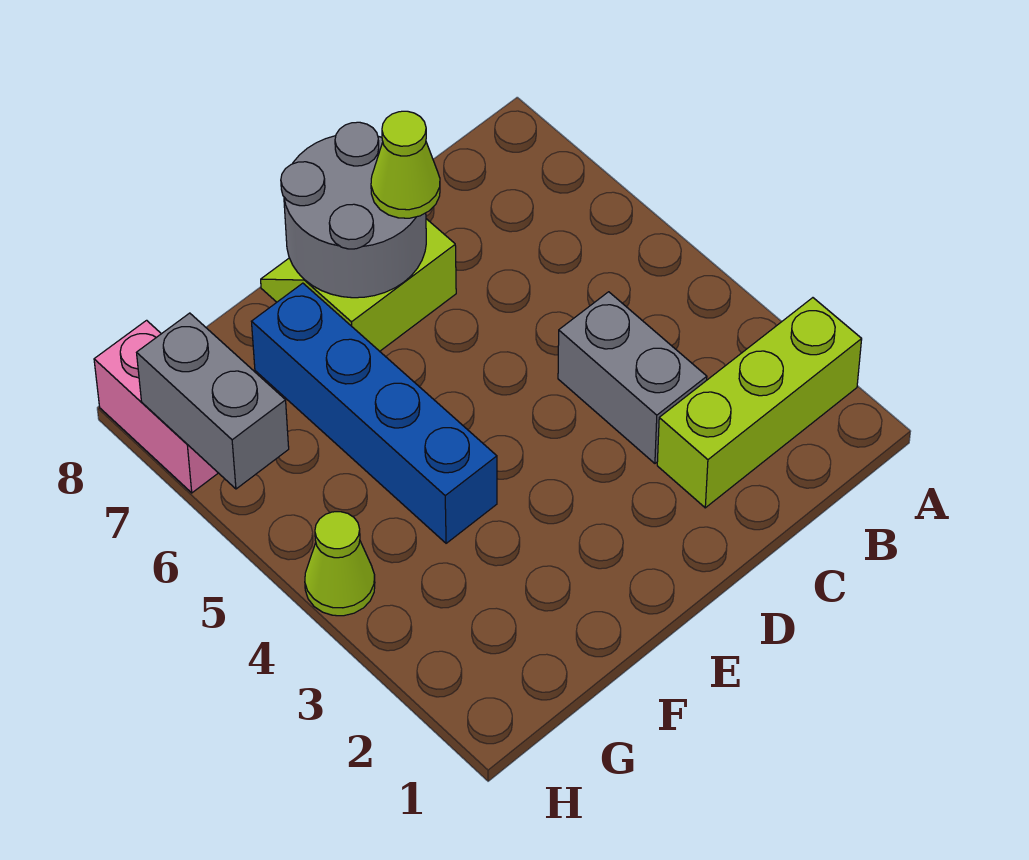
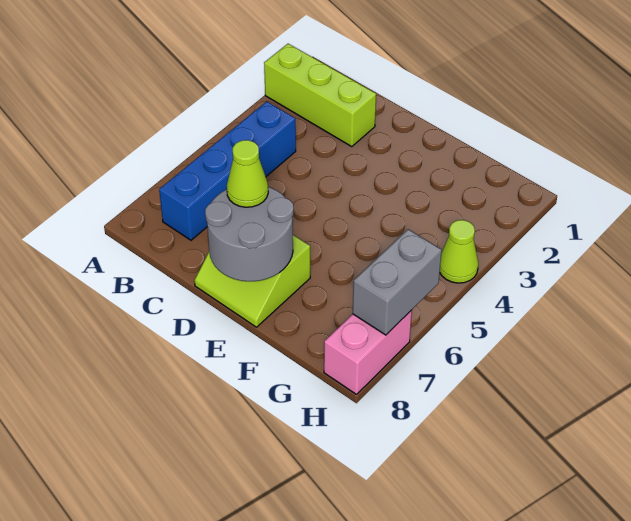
grey brick C3:C4 level 1 -> none
blue brick F4:F7 level 1 -> blue brick B4:B7 level 1

